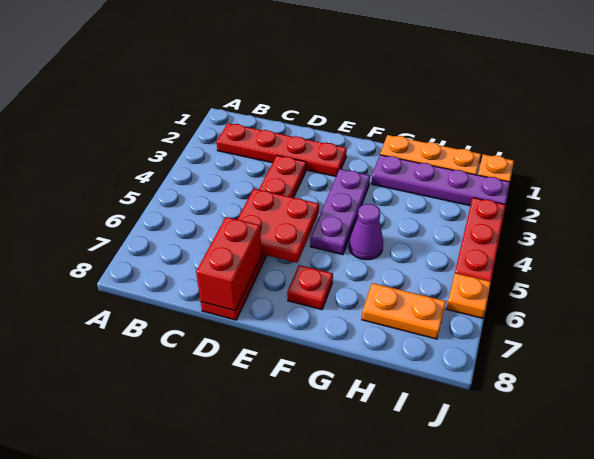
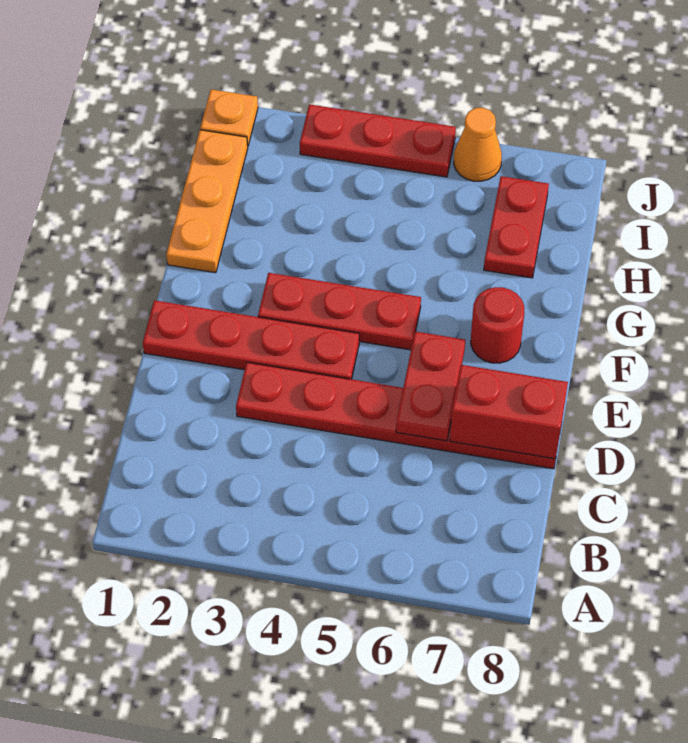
red plate B2:E2 level 1 -> red plate E1:E4 level 1
red plate D5:E6 level 2 -> red plate D6:E6 level 2
purple plate F3:F5 level 1 -> red plate F3:F5 level 1
red plate F7 level 1 -> red round brick F7 level 1
purple plate G2:J2 level 1 -> none
purple cone G5 level 1 -> none
orange plate H7:I7 level 1 -> red plate H7:I7 level 1
orange plate J6 level 1 -> orange cone J6 level 1

